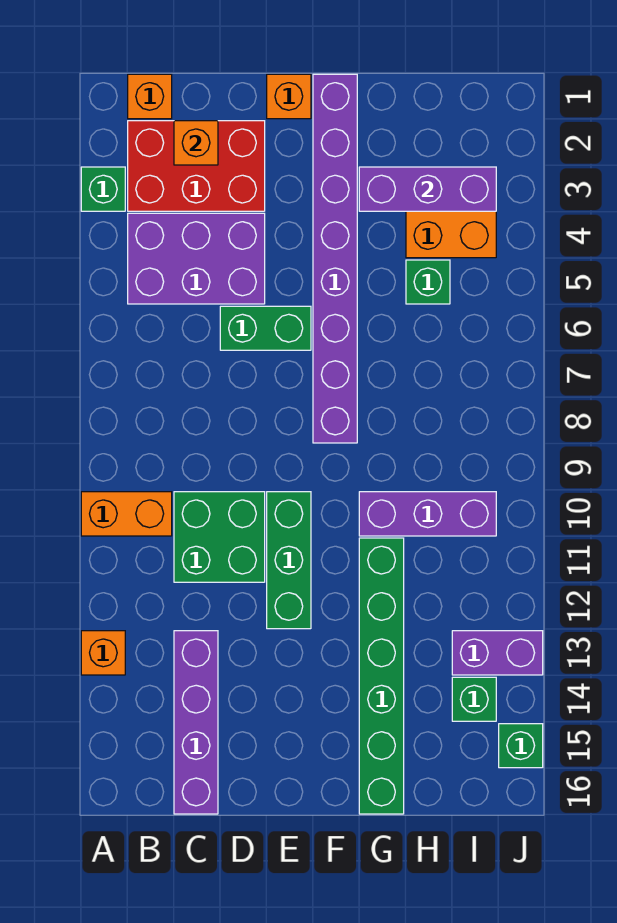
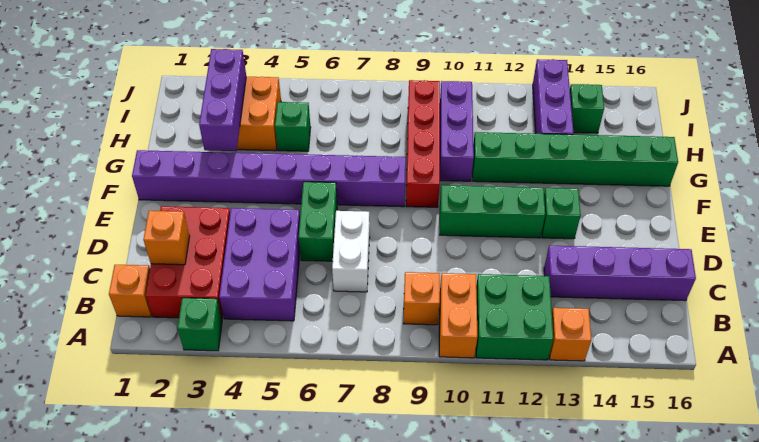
none -> white brick C7:D7 level 1
green brick C10:D11 level 1 -> green brick A11:B12 level 1
orange brick E1 level 1 -> orange brick B9 level 1
none -> red brick F9:I9 level 1
purple brick I13:J13 level 1 -> purple brick H13:J13 level 1
green brick J15 level 1 -> green brick E13 level 1

